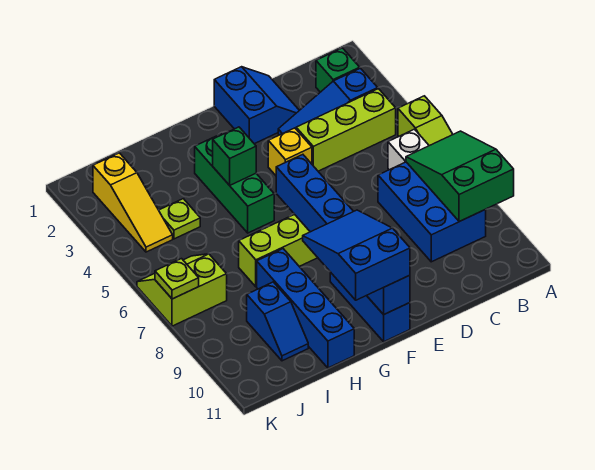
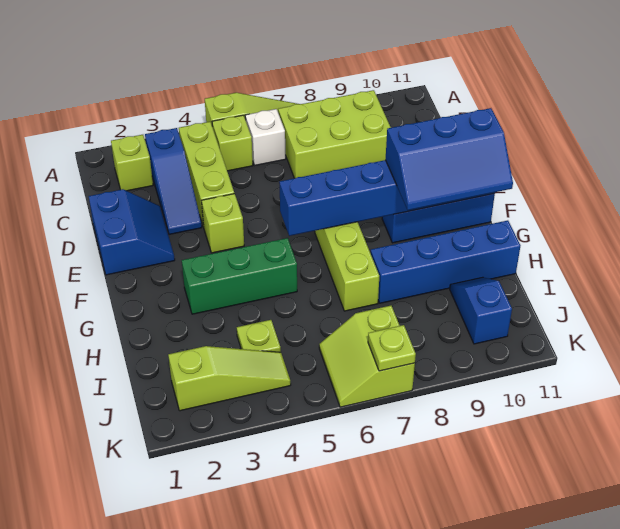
green slope A7:B9 level 2 top 9 -> none
green brick B2 level 1 -> lime brick B2 level 1
none -> lime brick B5 level 1
blue brick B7:C9 level 1 -> lime brick B7:C9 level 1
blue slope D1:E2 level 1 top E -> blue slope D1:E2 level 1 top 1
yellow brick E4 level 1 -> lime brick E4 level 1
blue slope F9:G11 level 3 top 11 -> blue slope F9:G11 level 3 top F
green brick G4 level 2 -> none
blue slope I9:I10 level 1 top 9 -> blue slope I10:J10 level 1 top J
yellow slope J2:J4 level 1 top 2 -> lime slope J2:J4 level 1 top 2

